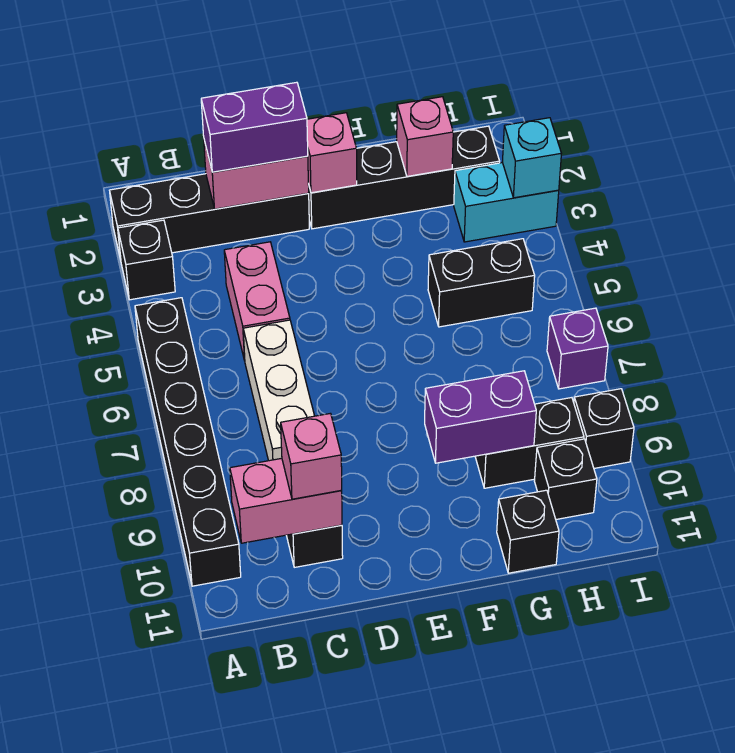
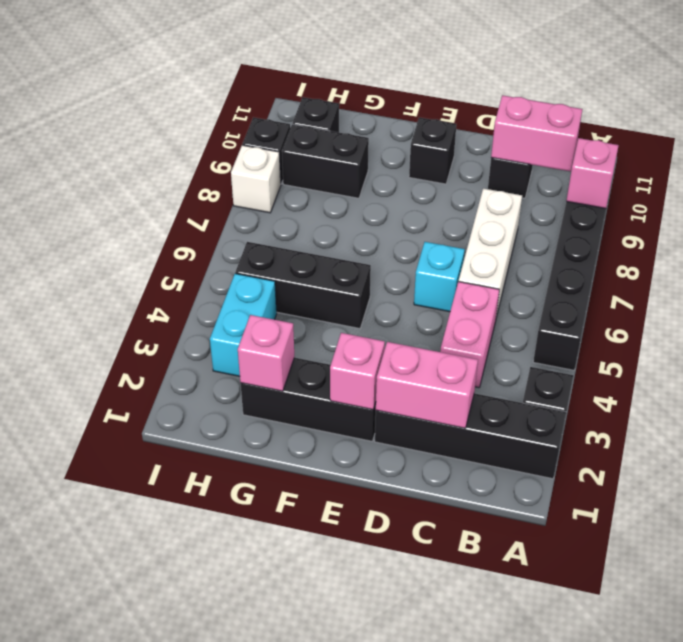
purple brick C2:D2 level 3 -> none
pink brick C10 level 3 -> pink brick A9 level 2
black brick E2:H2 level 1 -> black brick E2:G2 level 1
purple brick F9:G9 level 2 -> none
black brick G5:H5 level 1 -> black brick F5:H5 level 1
black brick G11 level 1 -> black brick E10 level 1
cyan brick H3:I3 level 1 -> cyan brick H3:H4 level 1
cyan brick I3 level 2 -> cyan brick D6 level 1
purple brick I7 level 1 -> none
none -> white brick I8 level 1

